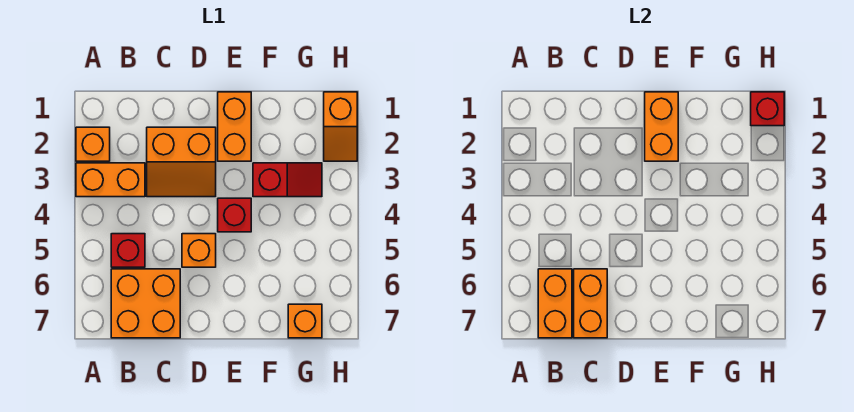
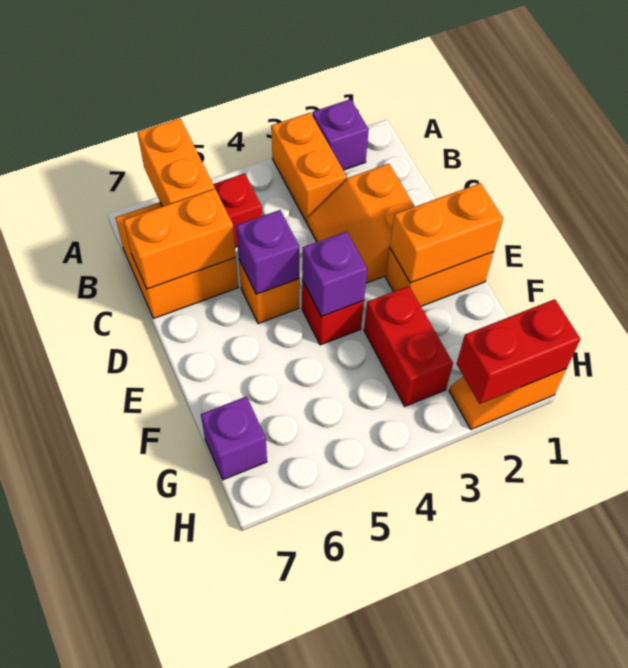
orange brick A2 level 1 -> purple brick A2 level 1
orange brick B6:B7 level 2 -> orange brick A6:B6 level 2
none -> purple brick D5 level 2
none -> purple brick E4 level 2
red slope F3:G3 level 1 top F -> red brick F3:G3 level 1
orange brick G7 level 1 -> purple brick G7 level 1
red brick H1 level 2 -> red brick H1:H2 level 2

